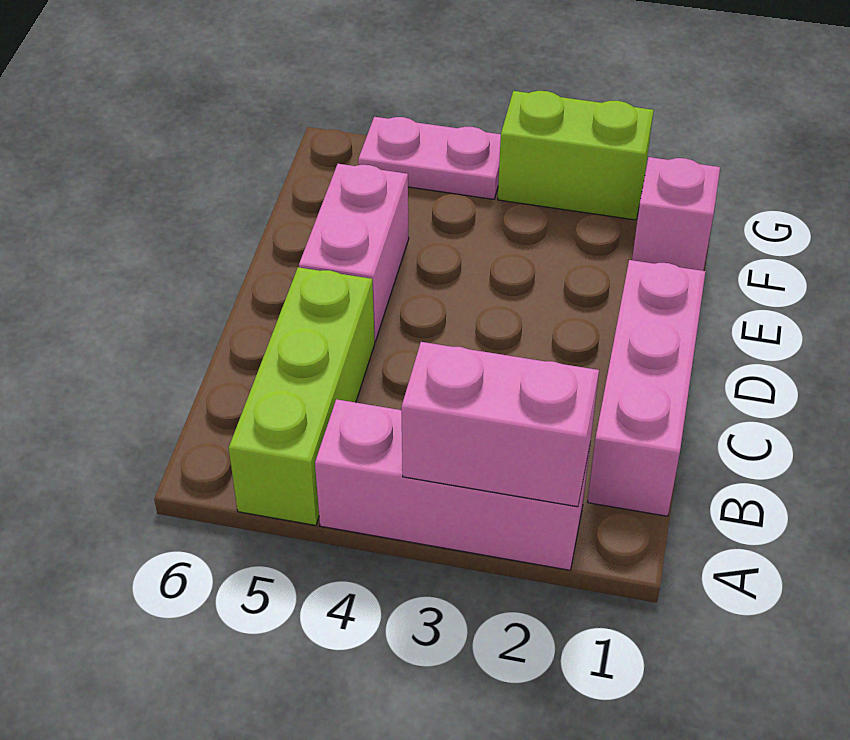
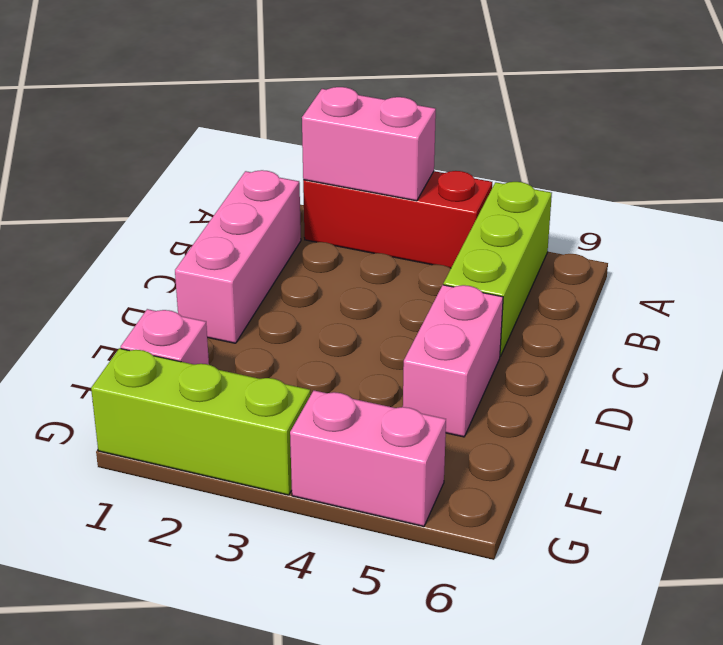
pink brick A2:A4 level 1 -> red brick A2:A4 level 1
lime brick G2:G3 level 1 -> lime brick G1:G3 level 1
pink plate G4:G5 level 1 -> pink brick G4:G5 level 1

